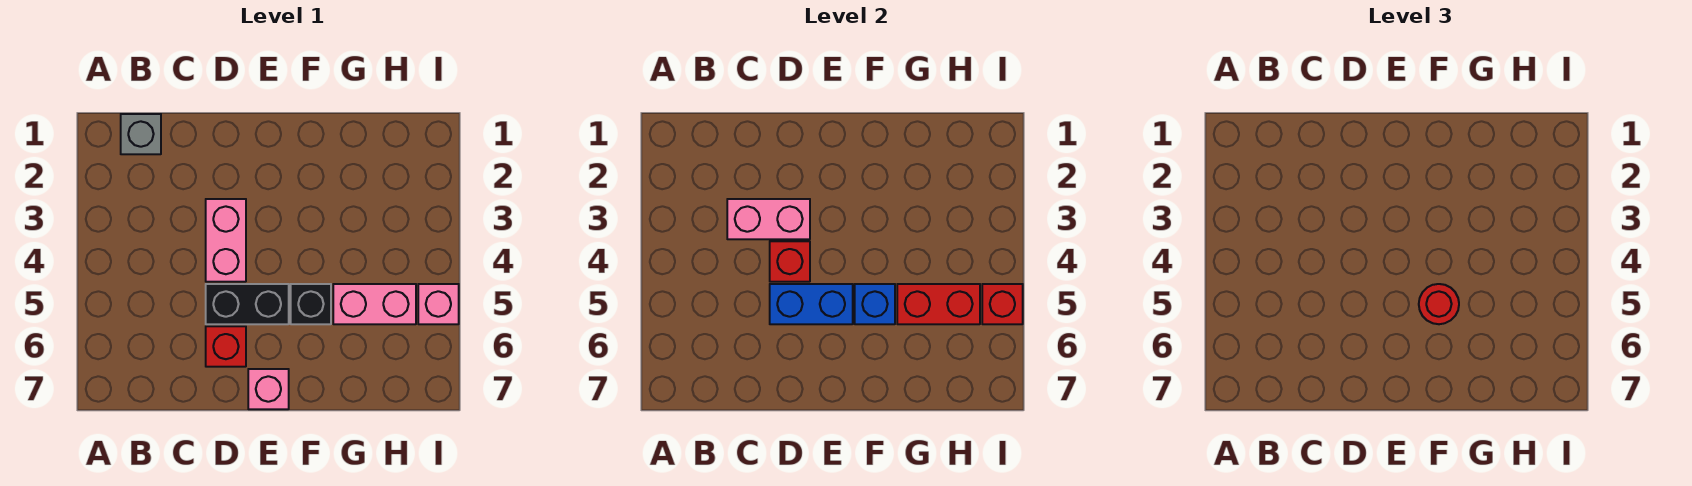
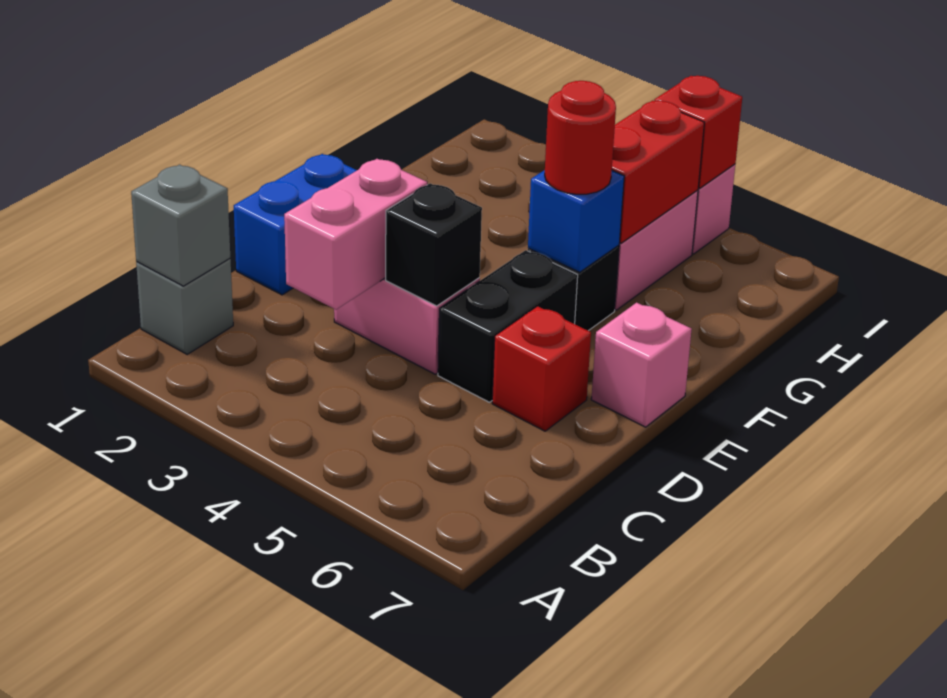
none -> grey brick B1 level 2
red brick D4 level 2 -> black brick D4 level 2
blue brick D5:E5 level 2 -> blue brick D1:E1 level 1

